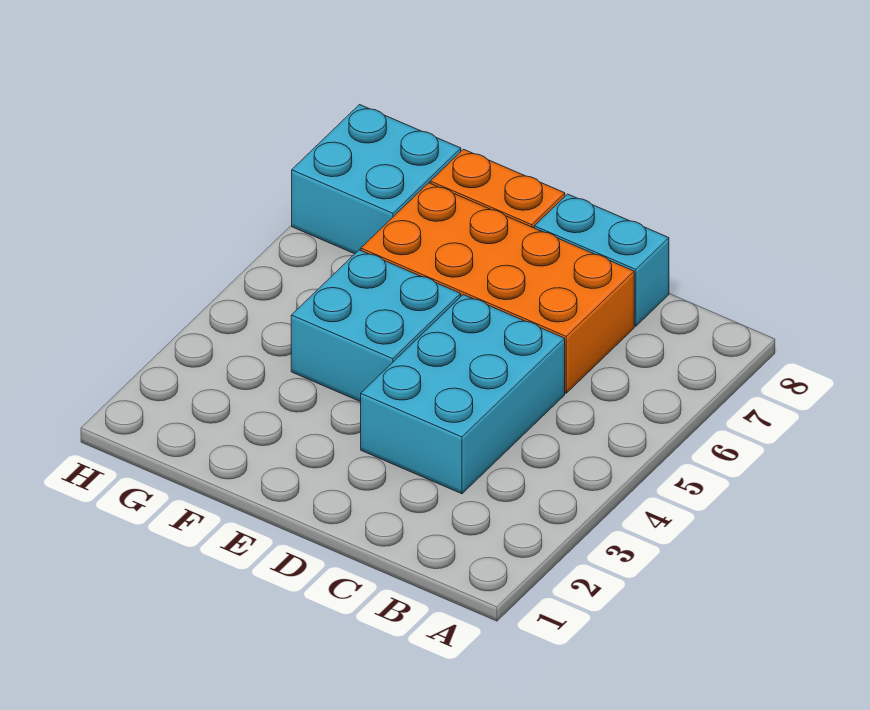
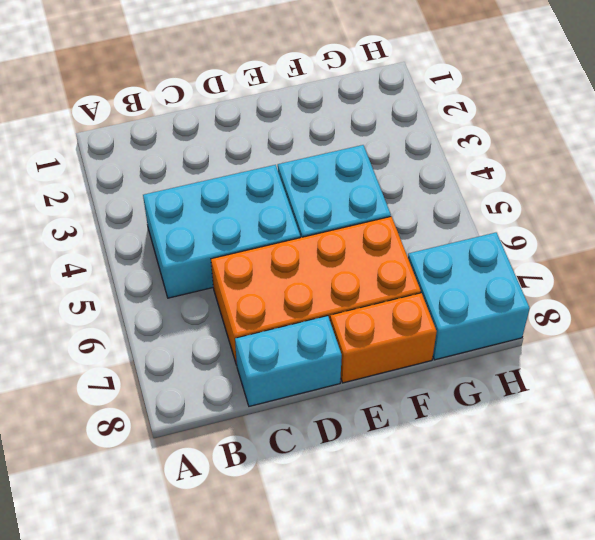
cyan brick C3:D5 level 1 -> cyan brick B4:D5 level 1

